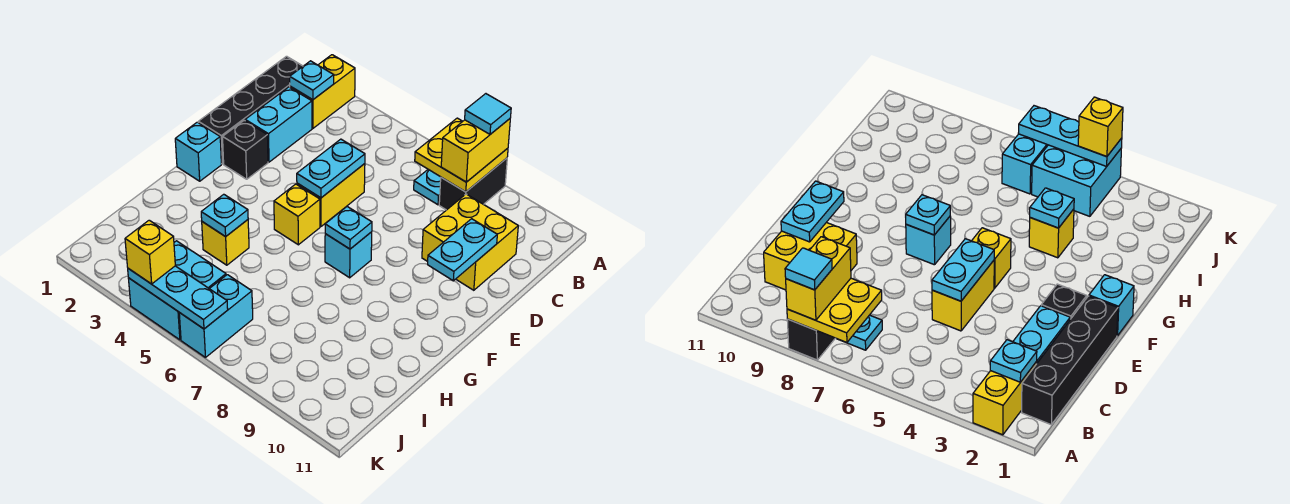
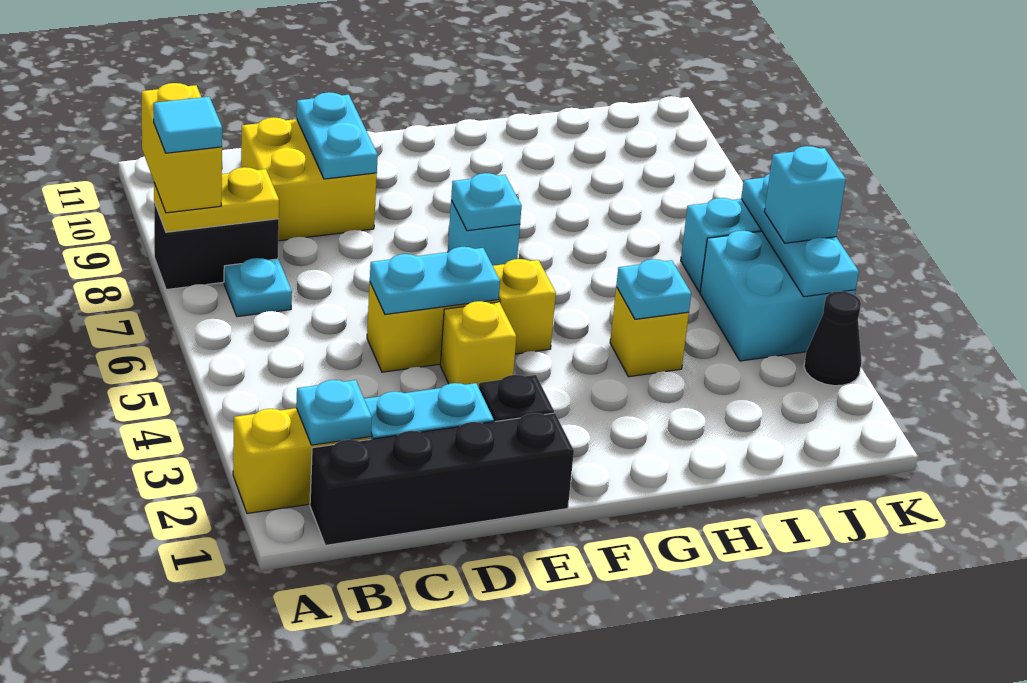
yellow plate A7:B8 level 2 -> yellow plate A8:B8 level 2
yellow brick A8:B8 level 3 -> yellow brick A8:A9 level 3
cyan plate D10:E10 level 2 -> cyan plate D9:D10 level 2
cyan brick F1 level 1 -> cyan brick K5 level 3
none -> black cone K3 level 1
yellow brick K4 level 3 -> yellow brick E4 level 1

